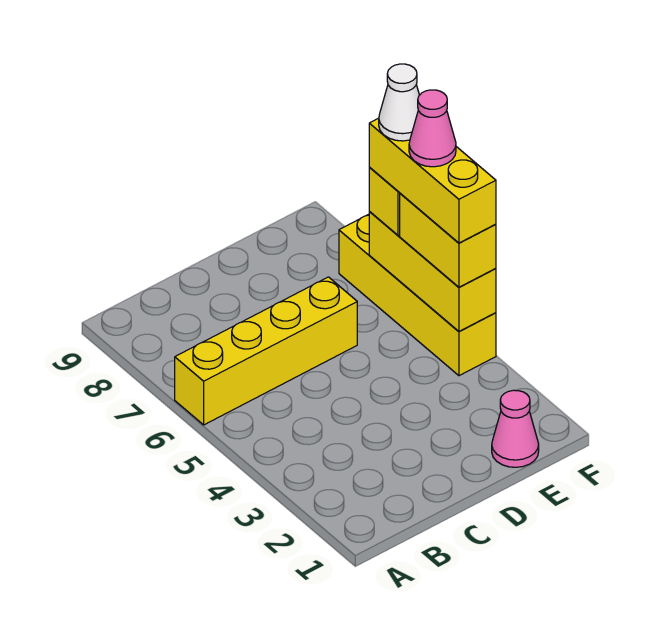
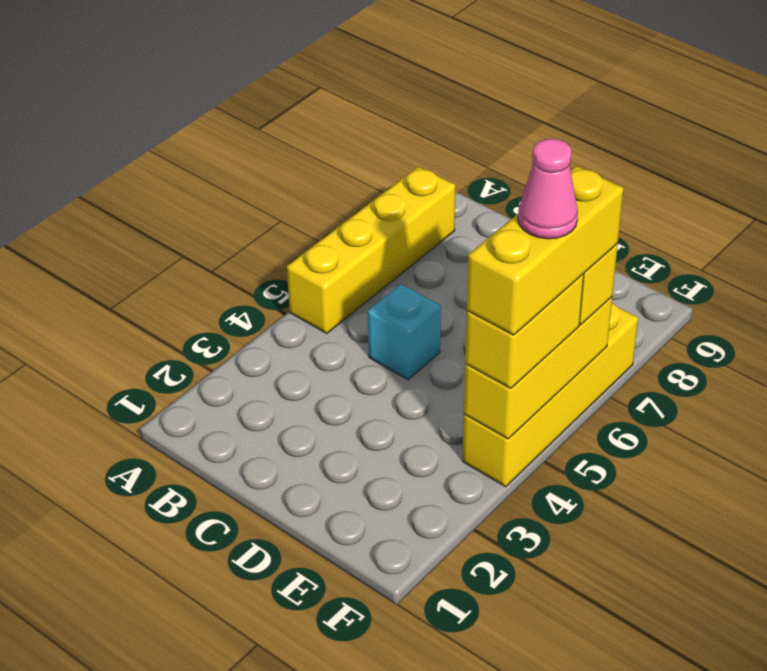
yellow brick A6:D6 level 1 -> yellow brick A5:A8 level 1
none -> cyan brick C5 level 1
pink cone E1 level 1 -> none
white cone F6 level 5 -> none

